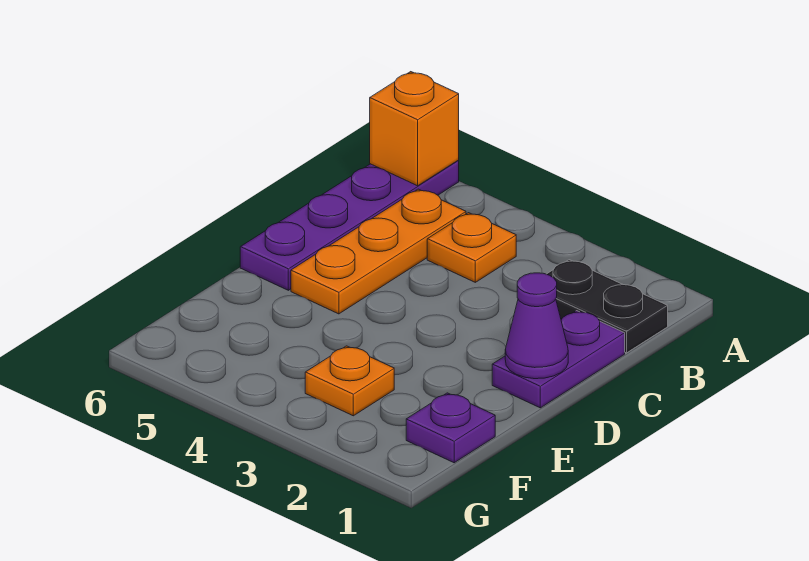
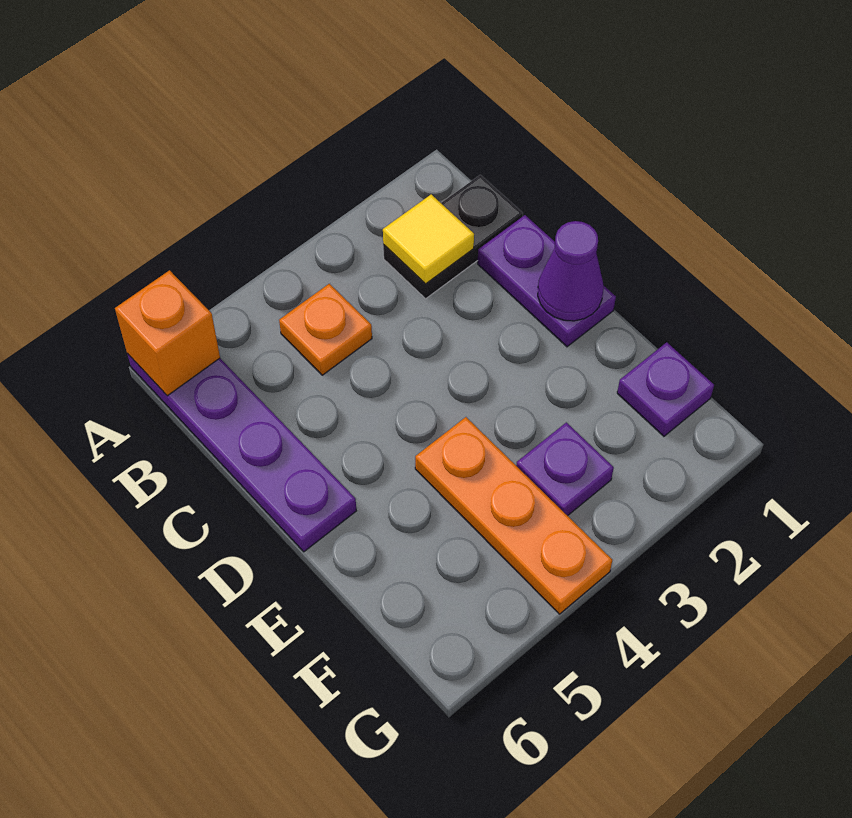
none -> yellow tile B2 level 2
orange plate B5:D5 level 1 -> orange plate E4:G4 level 1
orange plate F3 level 1 -> purple plate F3 level 1

